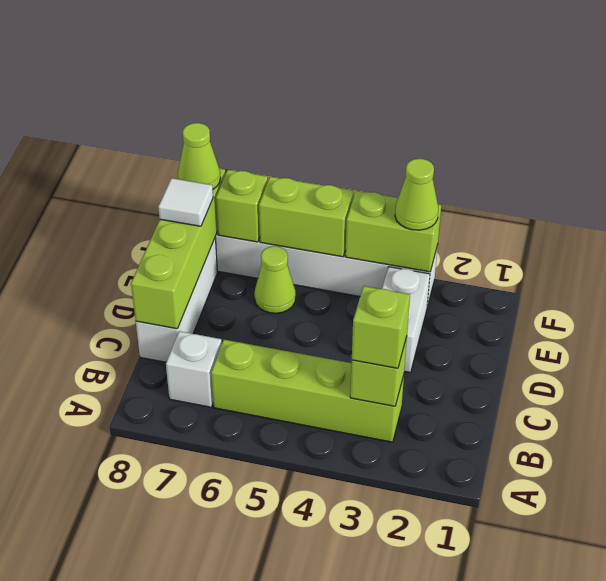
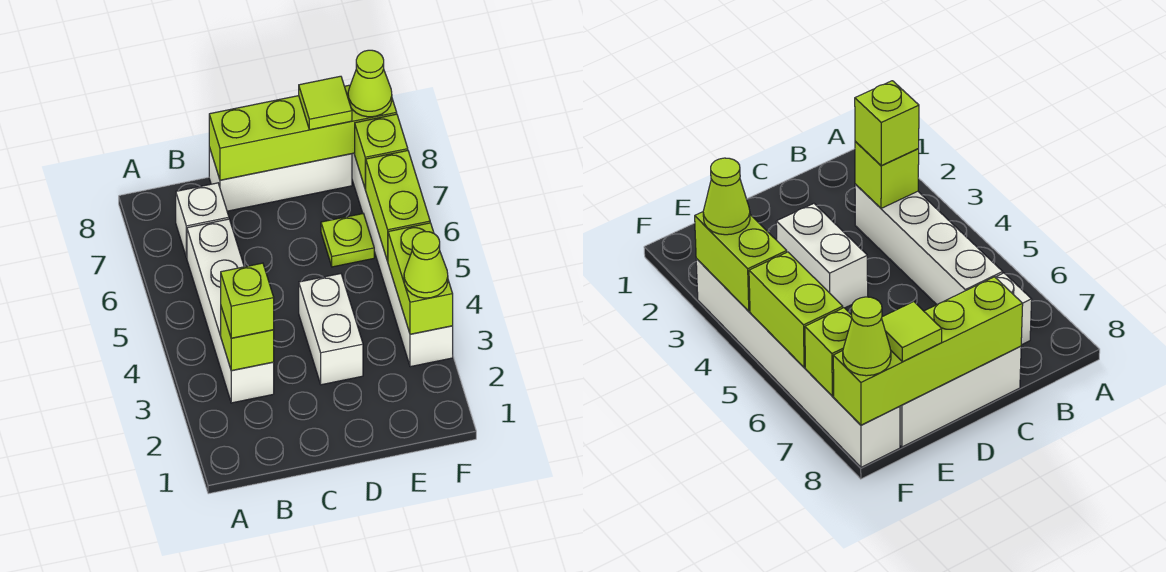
lime brick B3:B6 level 1 -> white brick B3:B6 level 1
white brick D3:E3 level 1 -> white brick D3:D4 level 1
lime cone E6 level 1 -> lime plate E6 level 1
white tile E8 level 3 -> lime tile E8 level 3

